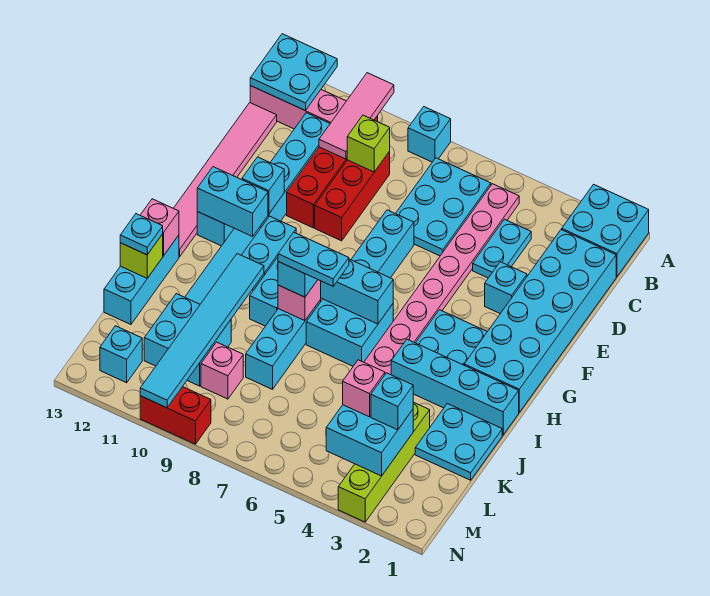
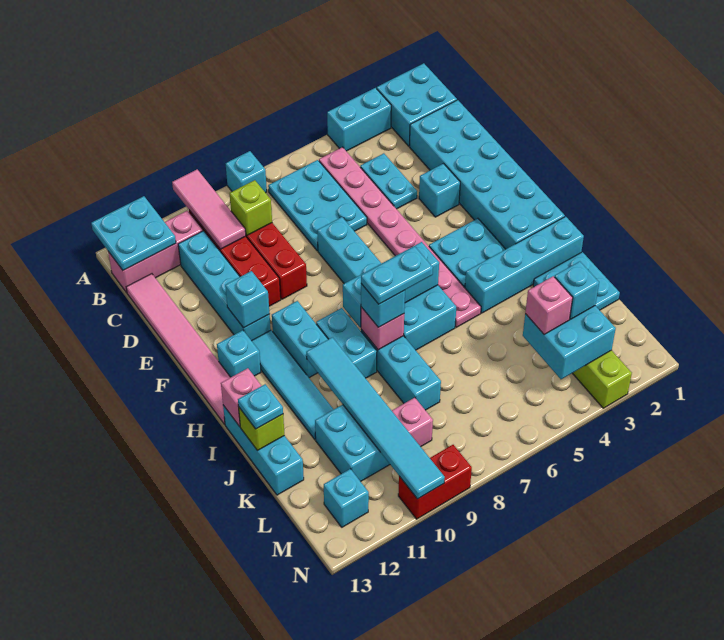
cyan brick G11:G12 level 2 -> cyan brick A3:A4 level 1

